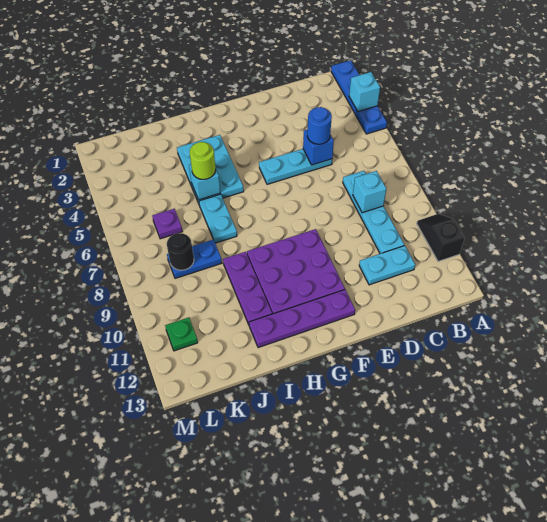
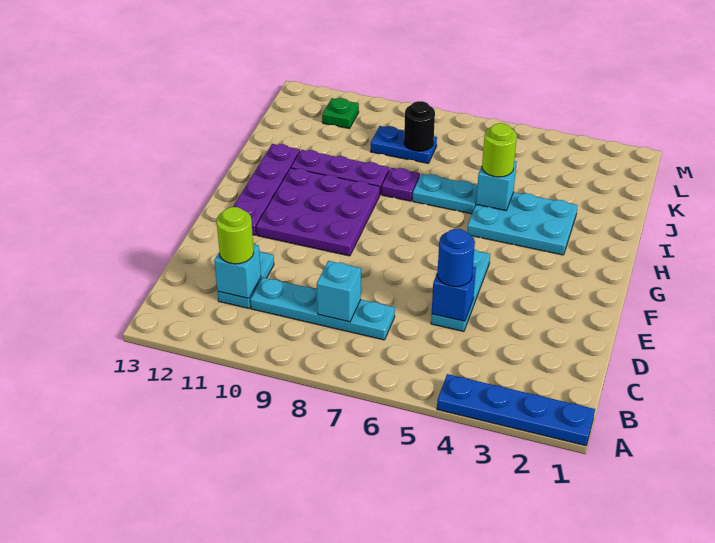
cyan brick A3 level 2 -> cyan brick C11 level 2
black slope A10:A11 level 1 top 11 -> none
none -> lime round brick C11 level 3
blue plate J8:K8 level 1 -> blue plate K8:K9 level 1
purple plate K6 level 1 -> purple plate I8 level 1

